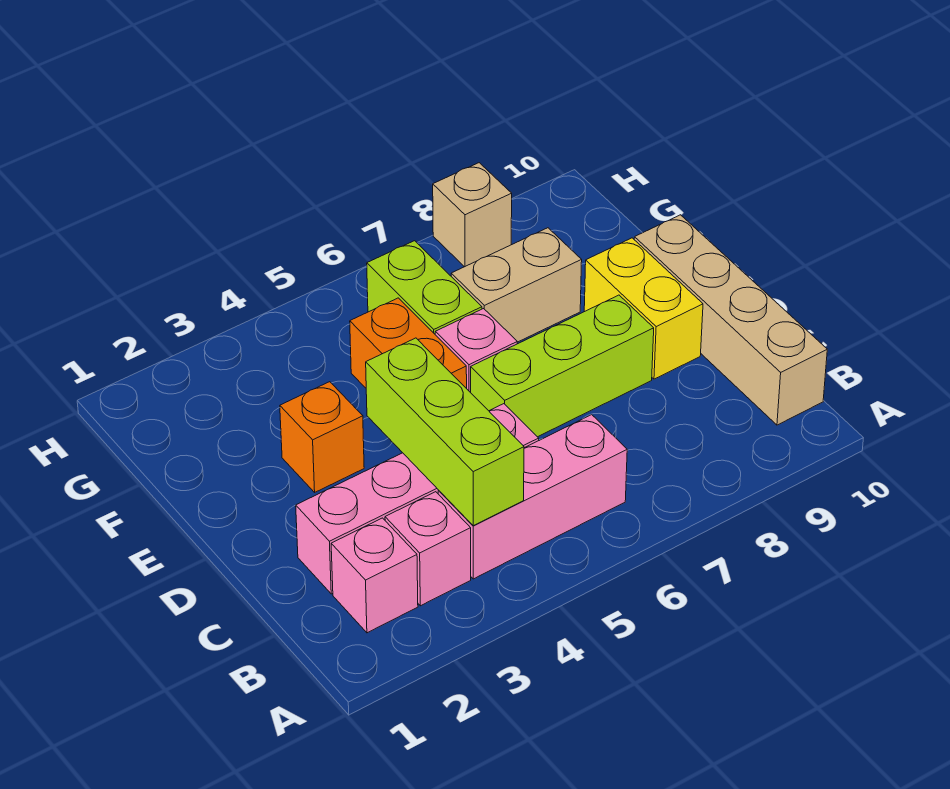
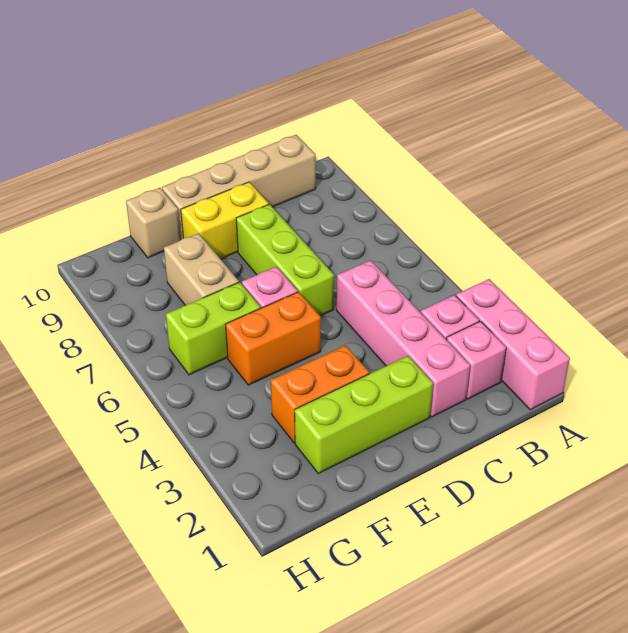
pink brick B4:B6 level 1 -> pink brick A1:A3 level 1
lime brick B4:D4 level 2 -> lime brick D2:F2 level 1
orange brick E3 level 1 -> orange brick E3:F3 level 1
tan brick H8 level 1 -> tan brick F10 level 1

